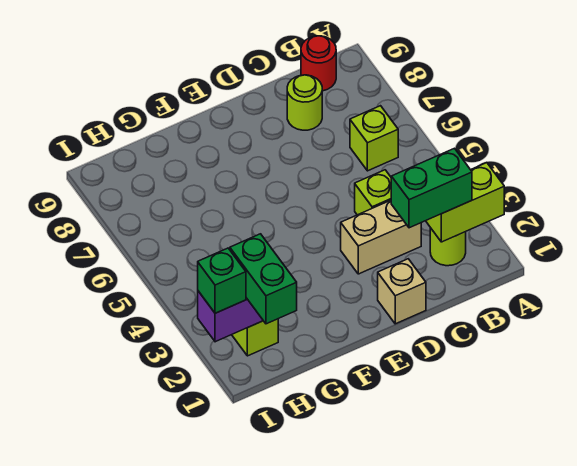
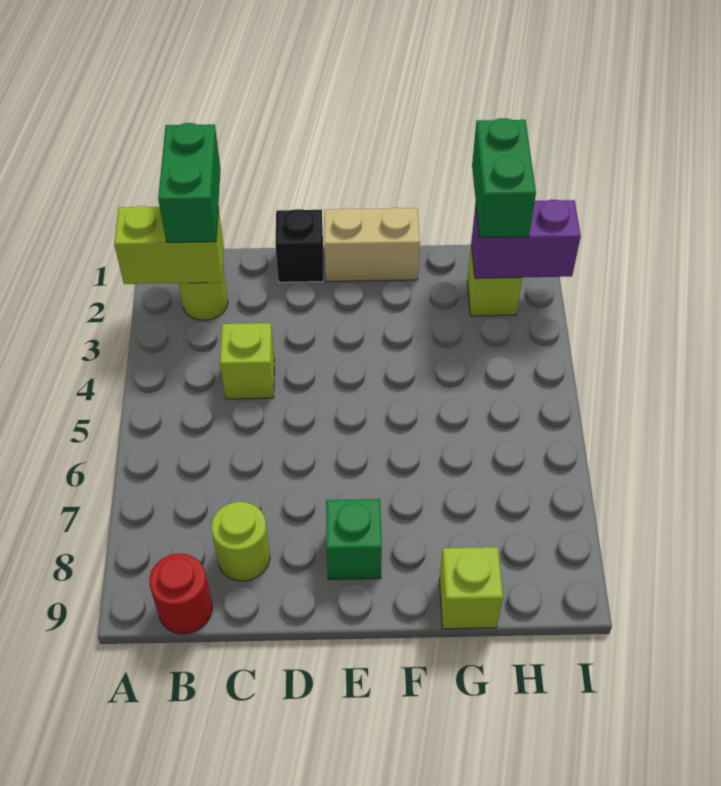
green brick B2:C2 level 3 -> green brick B1:B2 level 3
lime brick B6 level 1 -> lime brick G9 level 1
tan brick C3:D3 level 1 -> tan brick E1:F1 level 1
tan brick D1 level 1 -> black brick D1 level 1
green brick I2 level 3 -> green brick E8 level 1

